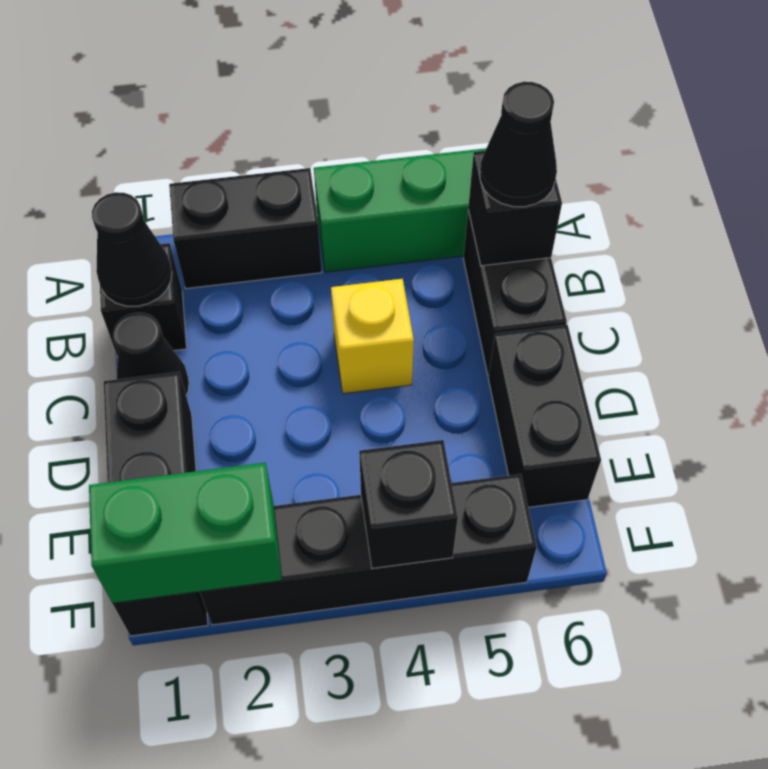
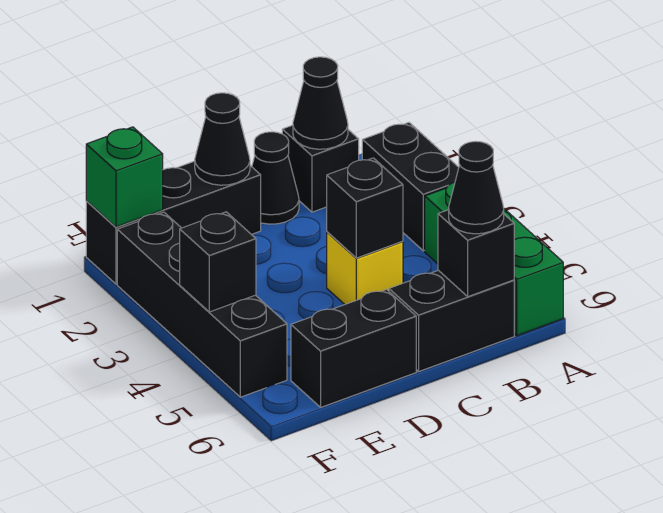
none -> black brick C4 level 2
none -> black cone D1 level 2
green brick F1:F2 level 2 -> green brick F1 level 2

